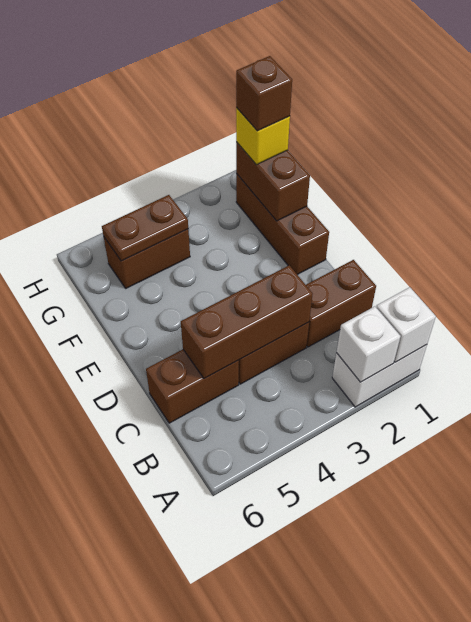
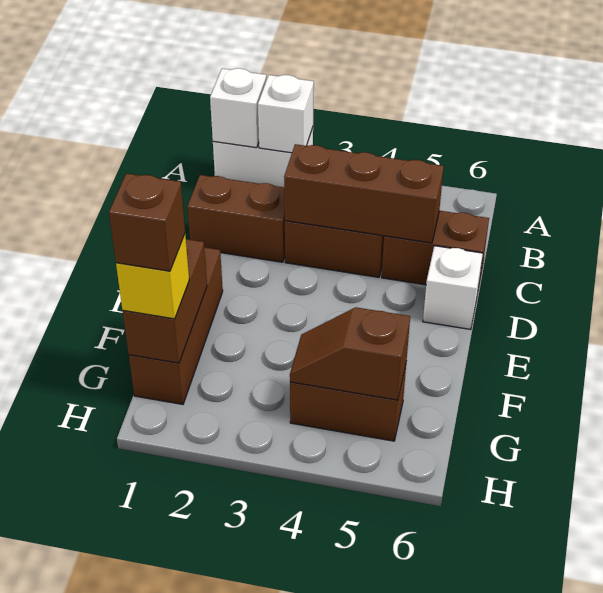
none -> white brick D6 level 1
brown plate G4:G5 level 2 -> brown slope G4:G5 level 2 top 5

